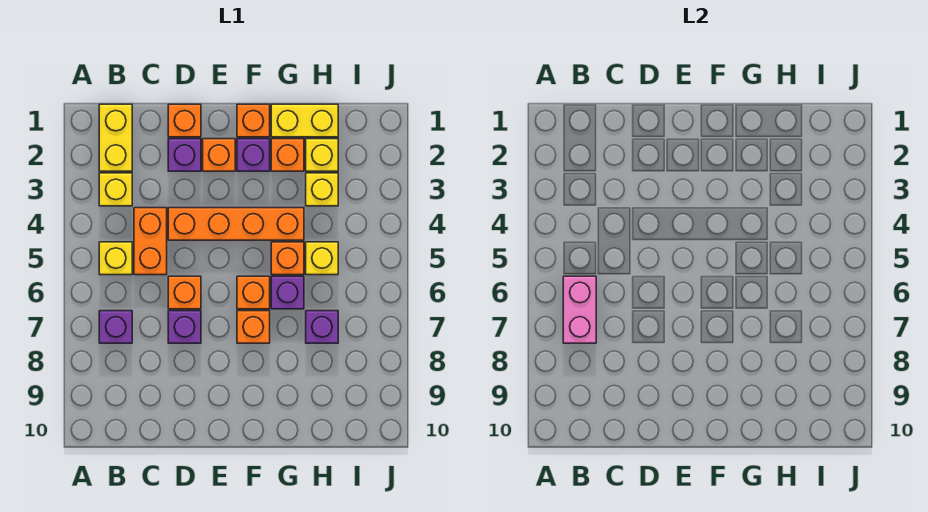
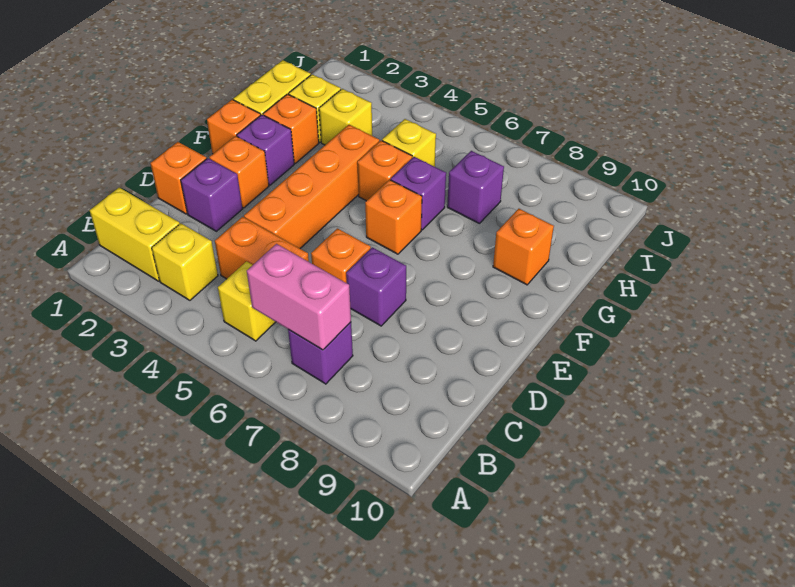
orange brick F7 level 1 -> orange brick G9 level 1

